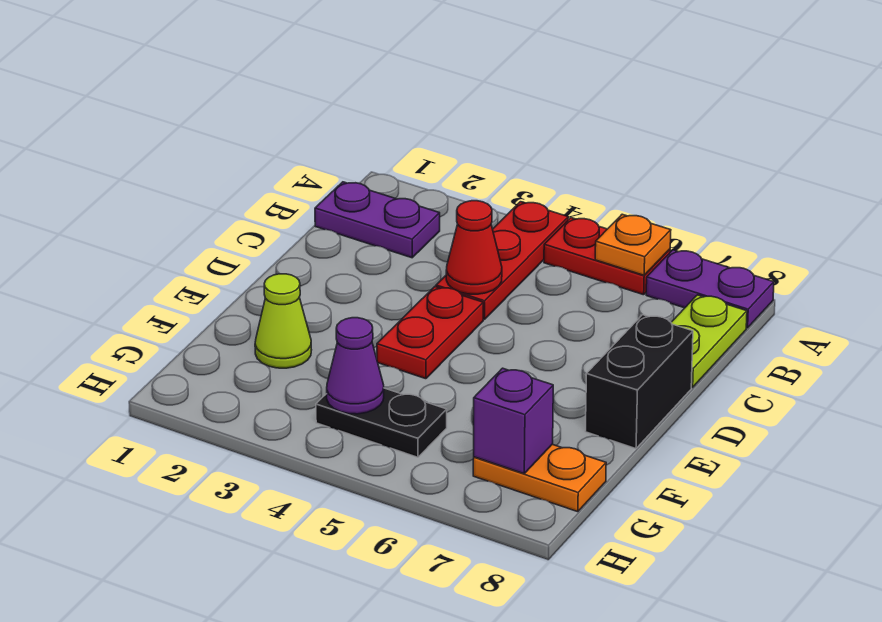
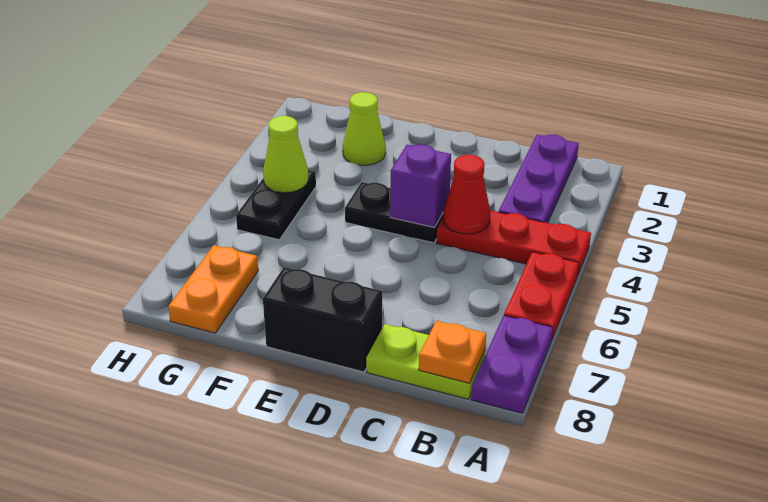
orange plate A6 level 2 -> orange plate B8 level 2
purple plate B1:B2 level 1 -> purple plate B1:B3 level 1
red plate D4:E4 level 1 -> black plate D4:E4 level 1
purple cone G4 level 2 -> lime cone G4 level 2
purple brick G7 level 2 -> purple brick D4 level 2

